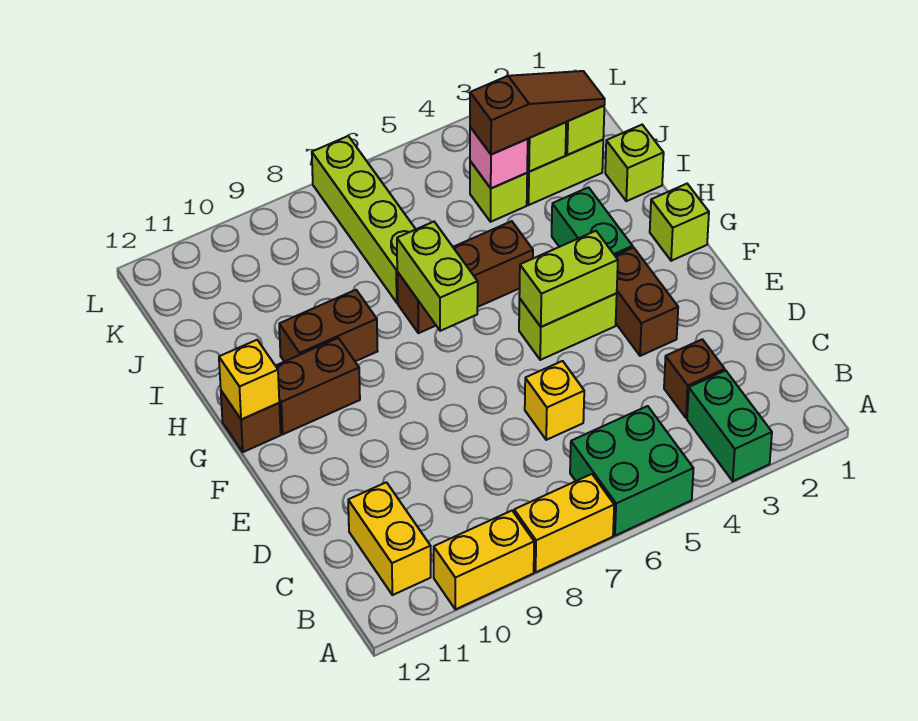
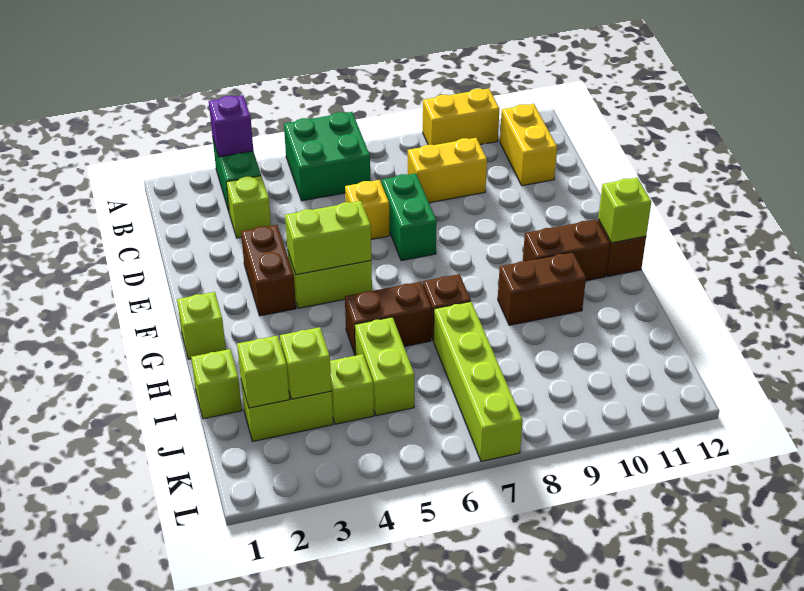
none -> purple brick A3 level 2
yellow brick A7:A8 level 1 -> yellow brick C8:C9 level 1
brown brick C3 level 1 -> lime brick C3 level 1
green brick G3:H3 level 1 -> green brick D7:E7 level 1
lime brick G7:H7 level 2 -> lime brick I5:J5 level 1
yellow brick G12 level 2 -> lime brick G12 level 2
brown slope J2:J4 level 3 top 4 -> none
pink brick J4 level 2 -> none

